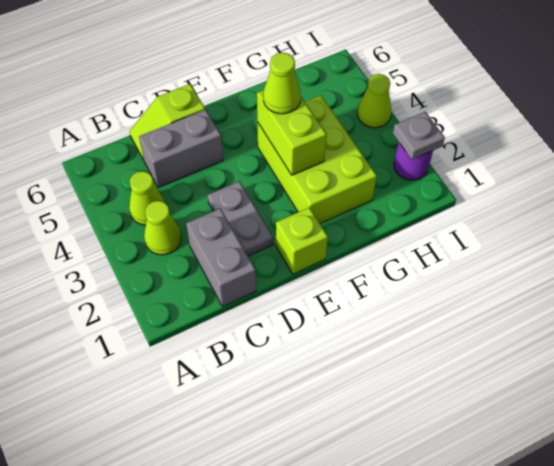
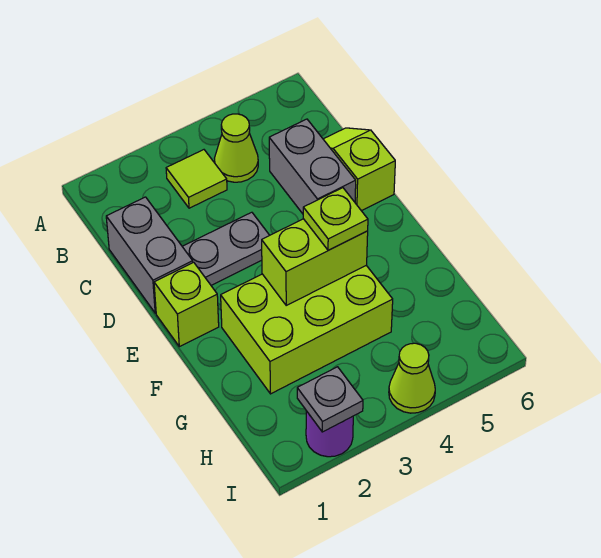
lime cone B3 level 1 -> lime tile B3 level 1
grey brick C1:C2 level 1 -> grey brick C1:D1 level 1
lime cone F4 level 3 -> lime plate F4 level 3

